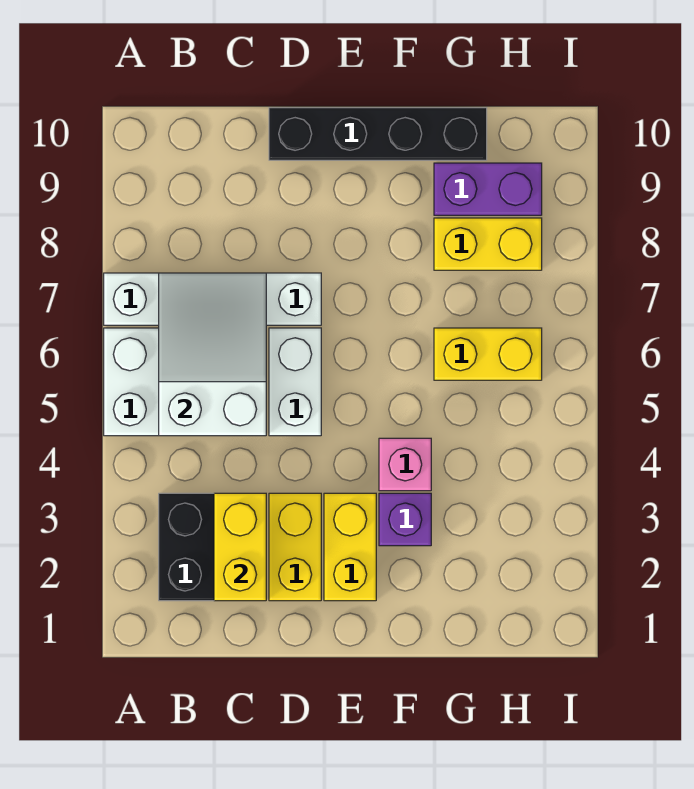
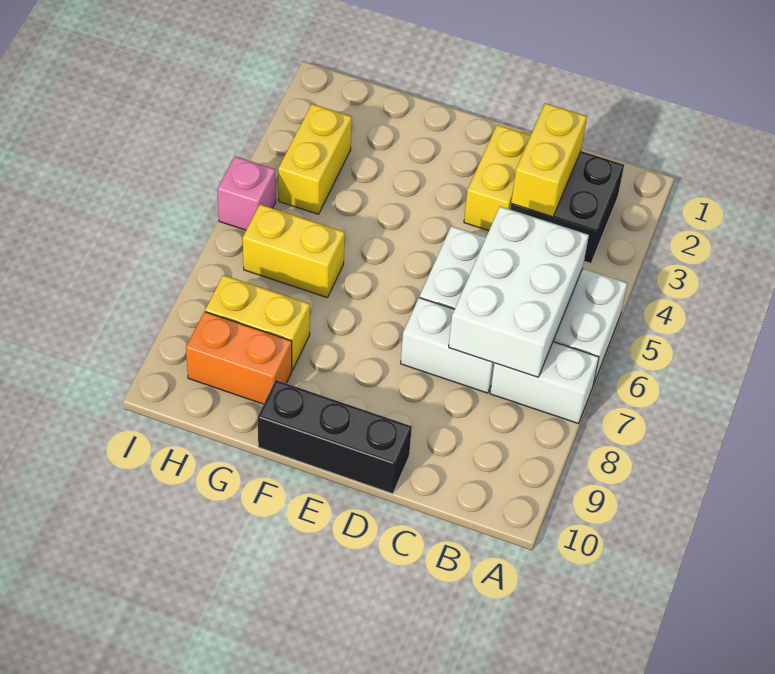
white slope B5:C7 level 2 top 5 -> white brick B5:C7 level 2
black brick D10:G10 level 1 -> black brick D10:F10 level 1
yellow brick E2:E3 level 1 -> yellow brick H3:H4 level 1
purple brick F3 level 1 -> none
pink brick F4 level 1 -> pink brick I5 level 1
purple brick G9:H9 level 1 -> orange brick G9:H9 level 1

